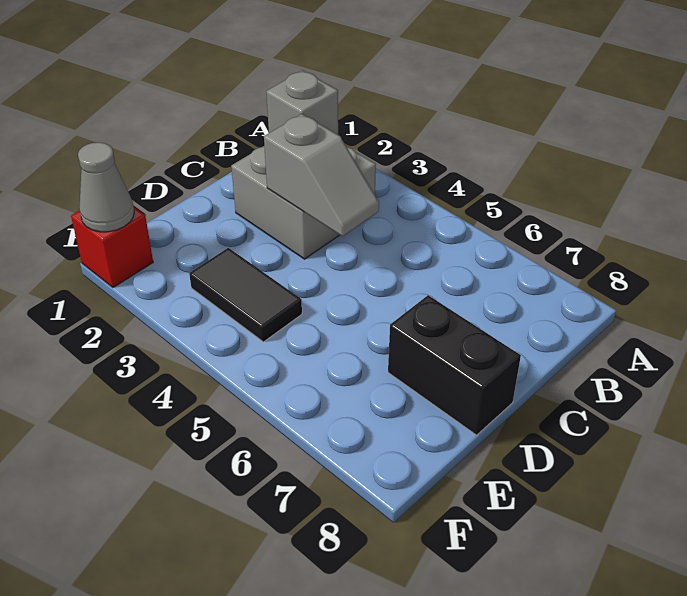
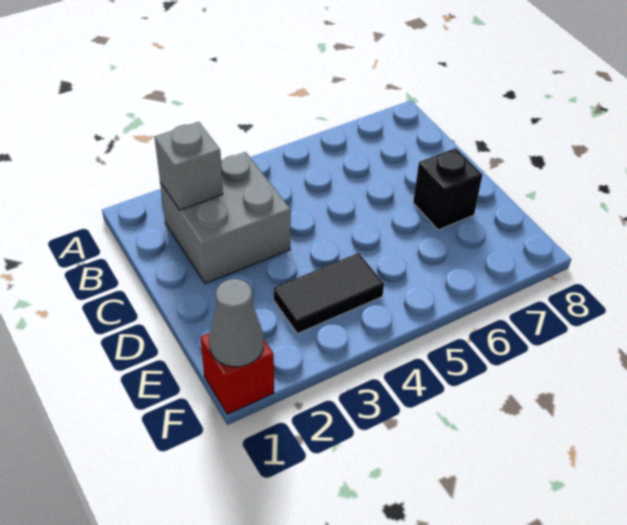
grey slope C3:C4 level 2 top 3 -> none
black brick D7:D8 level 1 -> black brick D7 level 1

